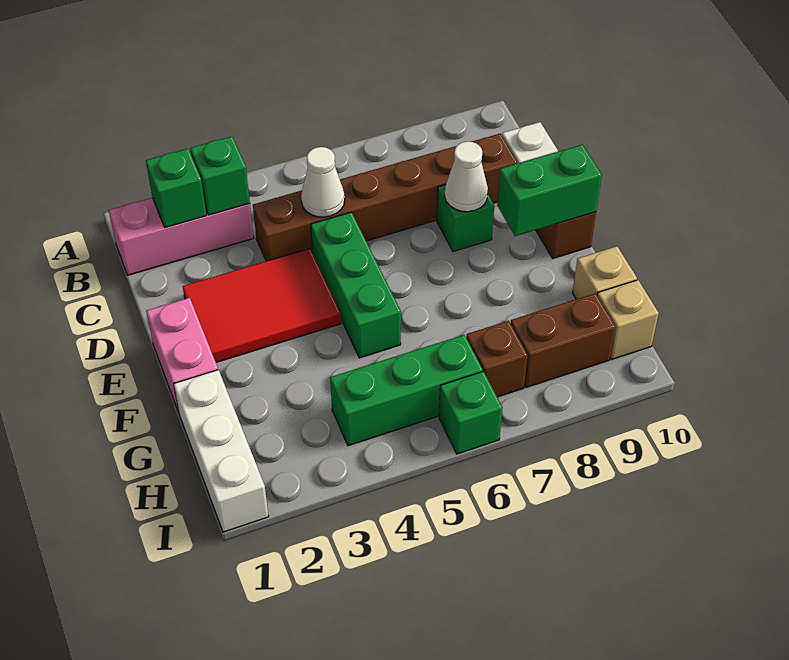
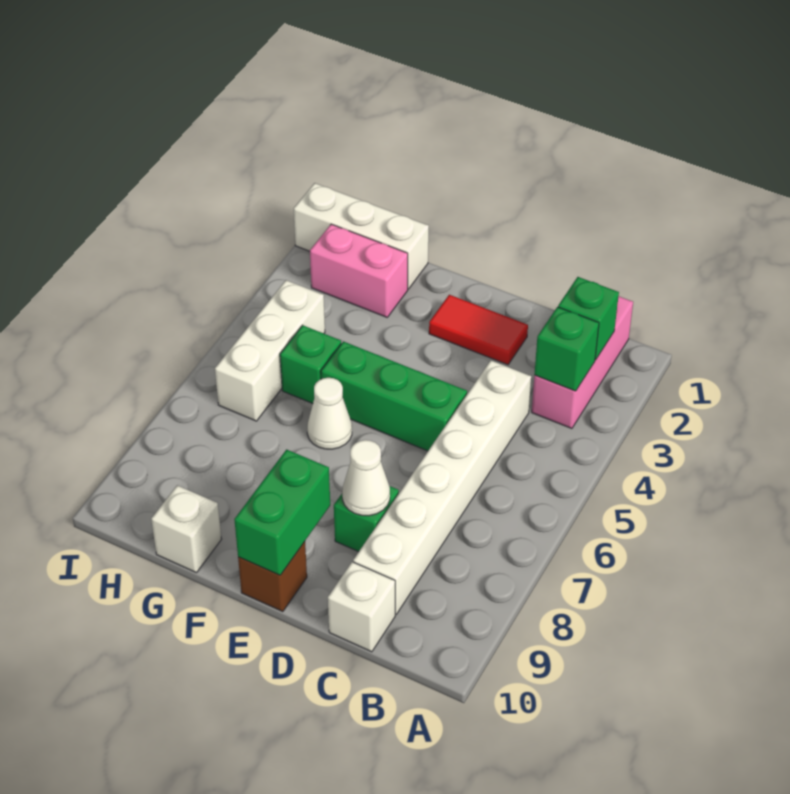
brown brick C4:C9 level 1 -> white brick C4:C9 level 1
white cone C5 level 2 -> white cone F6 level 1
red tile D2:E4 level 1 -> red tile D2:E2 level 1
pink brick E1:F1 level 1 -> pink brick G2:H2 level 1
tan brick G10 level 1 -> white brick G10 level 1
green brick H4:H6 level 1 -> white brick H4:H6 level 1
brown brick H7 level 1 -> none
brown brick H8:H9 level 1 -> none
tan brick H10 level 1 -> none
green brick I6 level 1 -> green brick G5 level 1

